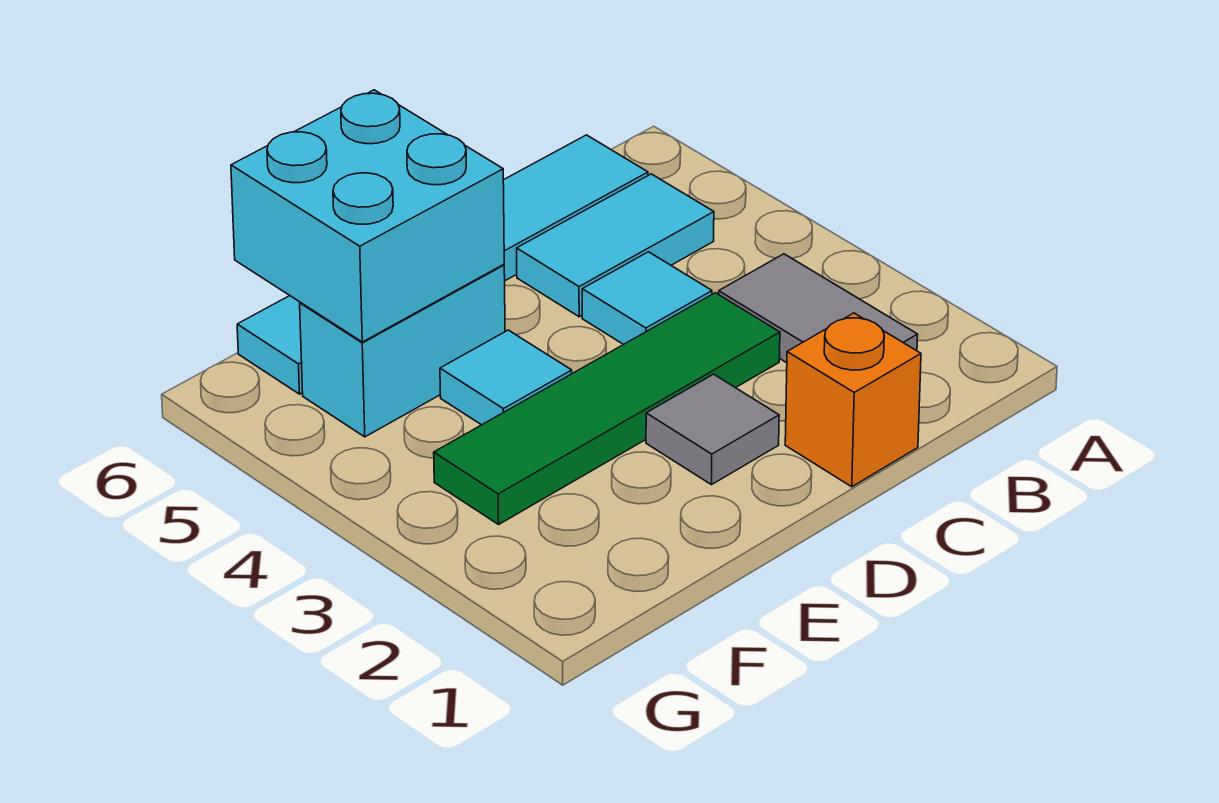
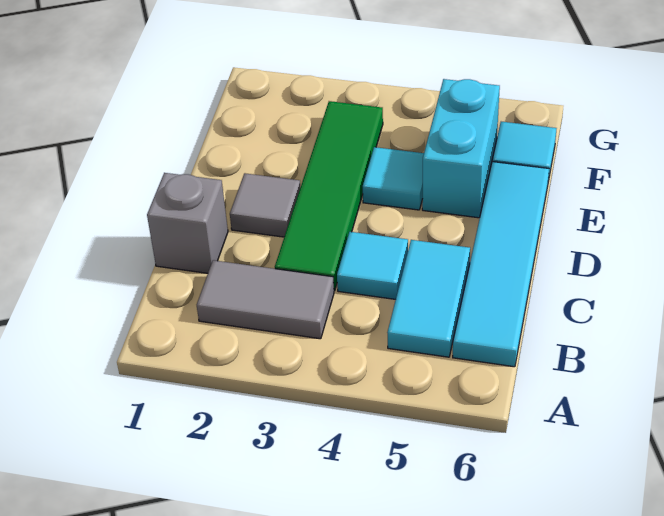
orange brick C1 level 1 -> grey brick C1 level 1
cyan brick E5:F6 level 2 -> none

